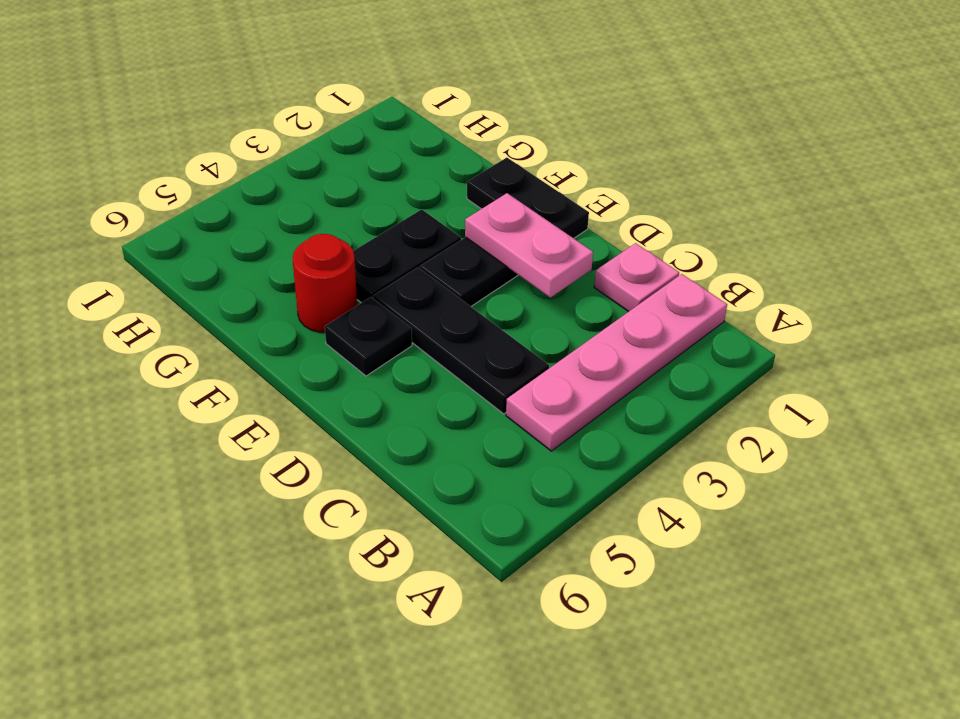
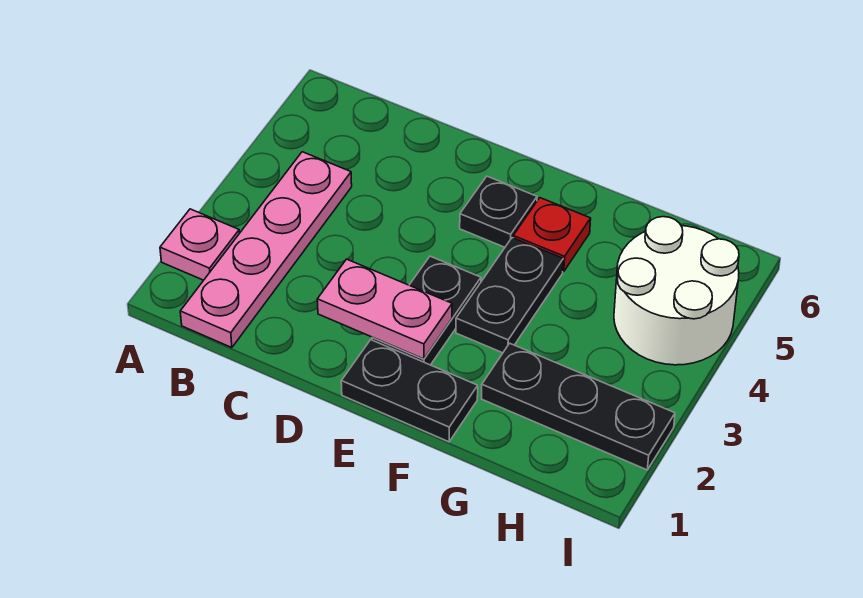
pink plate C1 level 1 -> pink plate A2 level 1
black plate C4:E4 level 1 -> black plate G2:I2 level 1
red round brick F5 level 1 -> red plate F5 level 1
none -> white round brick H4:I5 level 1

